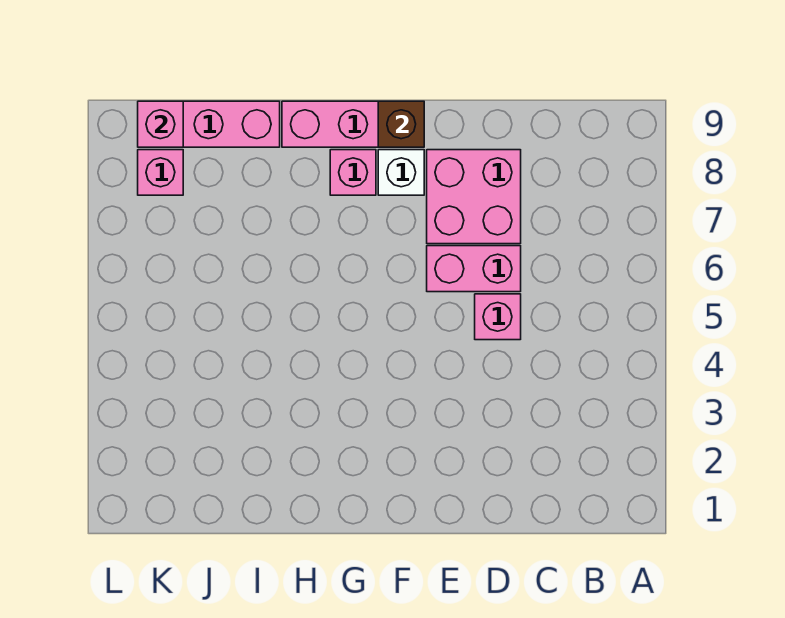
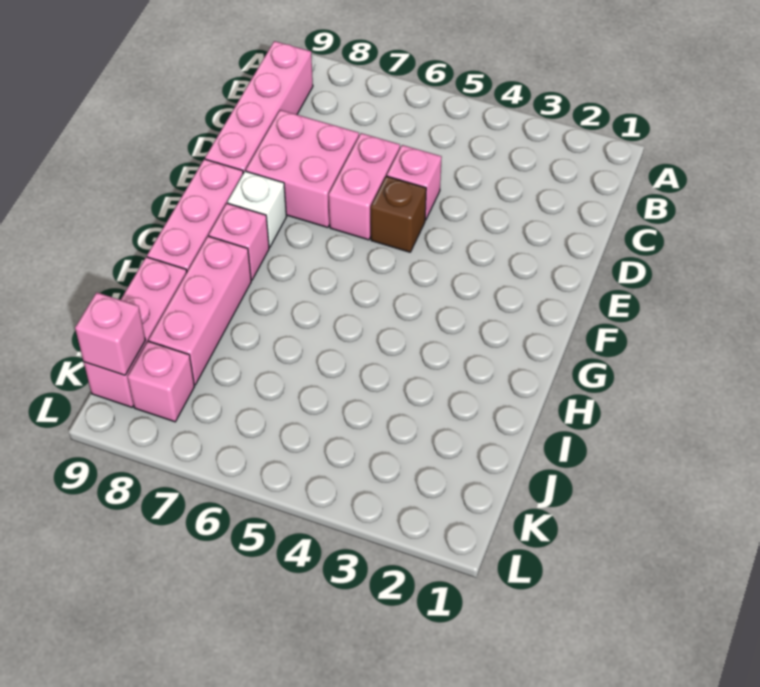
none -> pink brick B9:E9 level 1
brown brick F9 level 2 -> brown brick E5 level 1
none -> pink brick H8:J8 level 1

